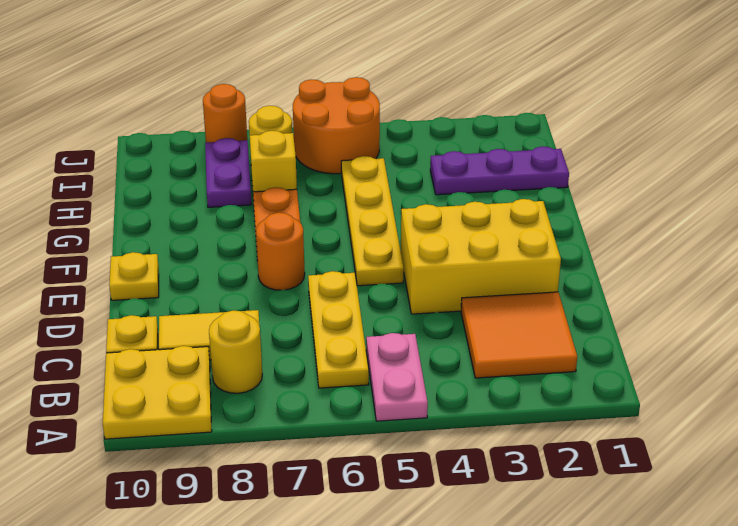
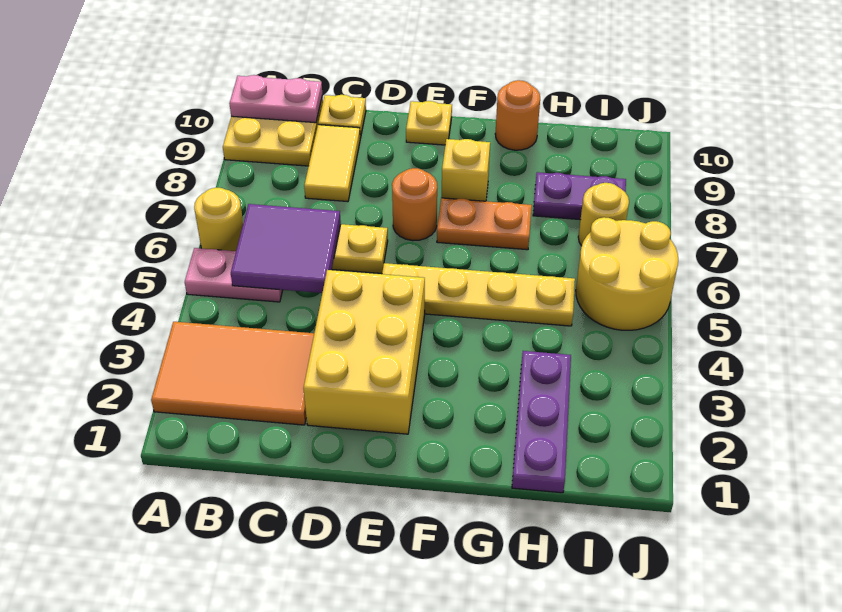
none -> pink plate A10:B10 level 2
orange tile B2:C3 level 1 -> orange tile A2:C3 level 1
none -> purple tile B5:C6 level 2
yellow round brick B8 level 1 -> yellow round brick A6 level 1
yellow brick H7 level 1 -> yellow brick F8 level 1
orange round brick I5:J6 level 1 -> yellow round brick I5:J6 level 1
orange round brick J8 level 1 -> orange round brick G10 level 1

